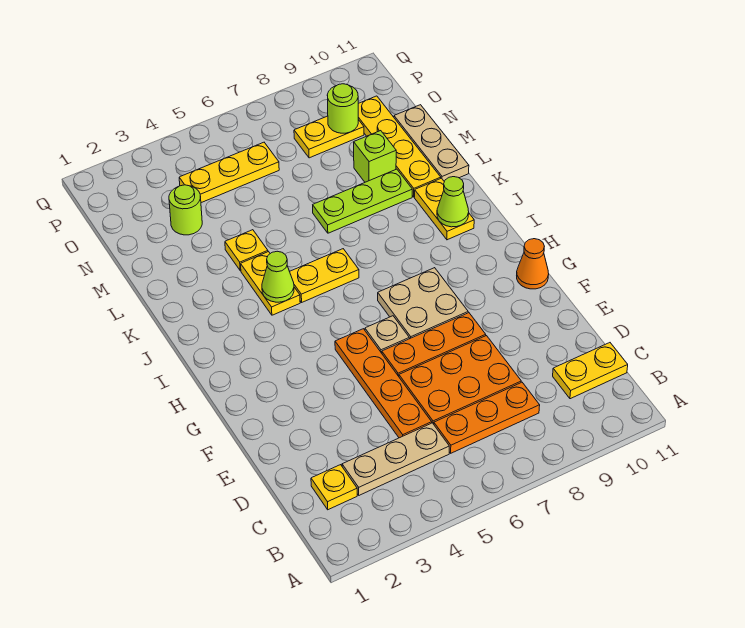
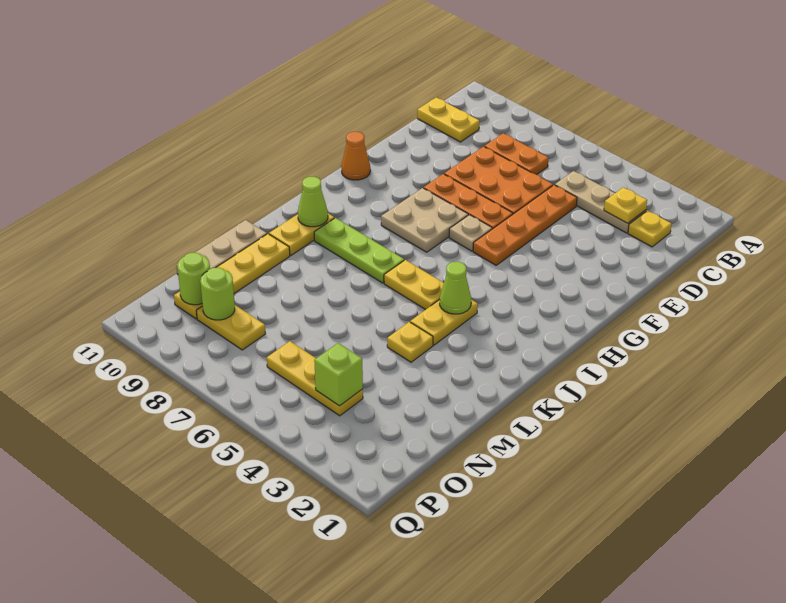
none -> yellow plate C3 level 2
orange plate C6:C8 level 1 -> orange plate C7:C8 level 1
lime plate L7:L9 level 1 -> lime plate J7:J9 level 1
lime brick M9 level 1 -> lime brick O4 level 2
lime round brick N3 level 1 -> lime round brick O10 level 2

